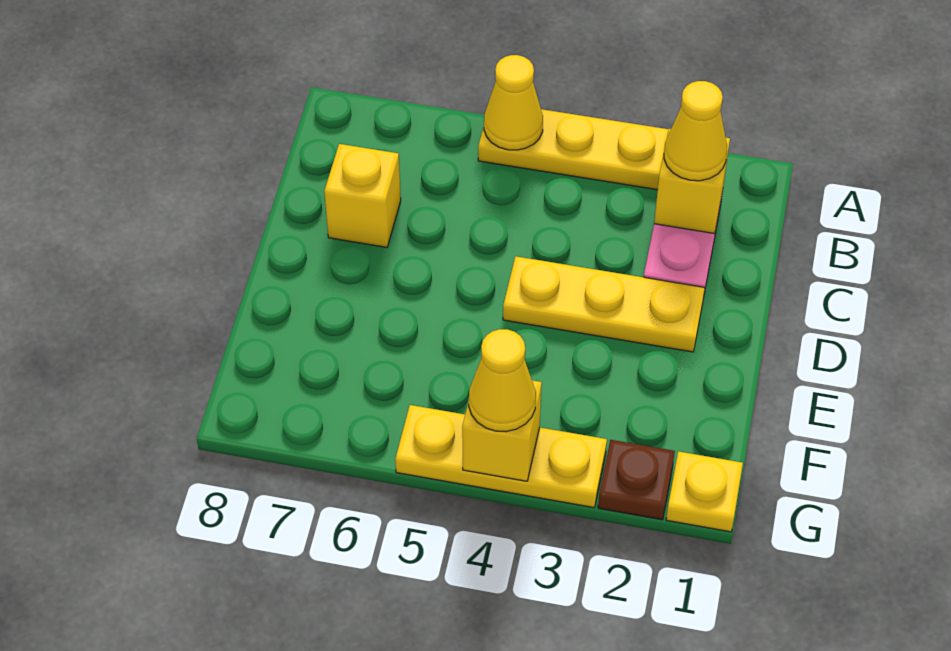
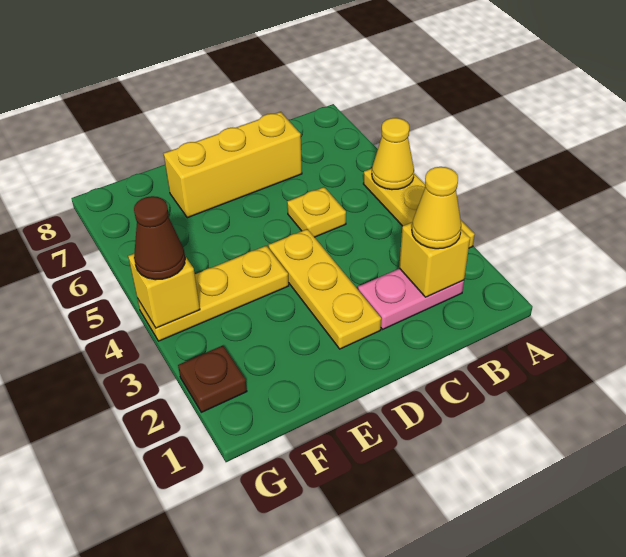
yellow brick C7 level 1 -> yellow brick C7:E7 level 1
yellow plate G1 level 1 -> yellow plate C5 level 1
yellow plate G3:G5 level 1 -> yellow plate E4:G4 level 1
yellow cone G4 level 3 -> brown cone G4 level 3

